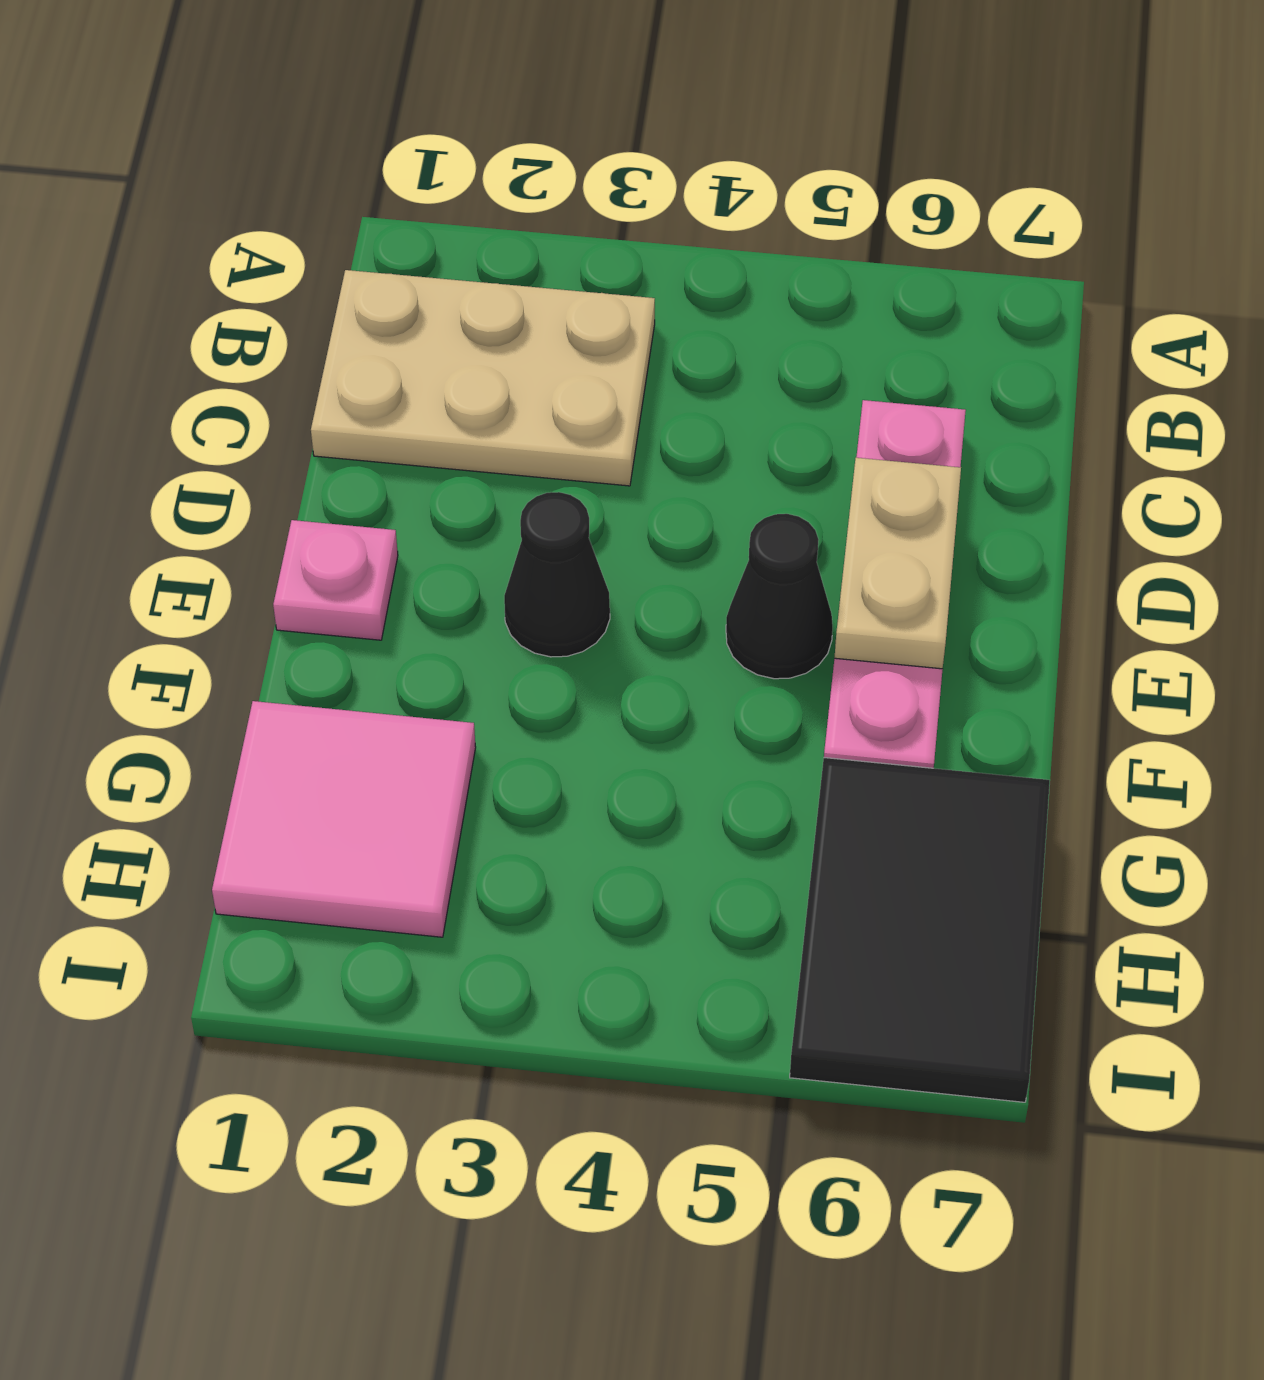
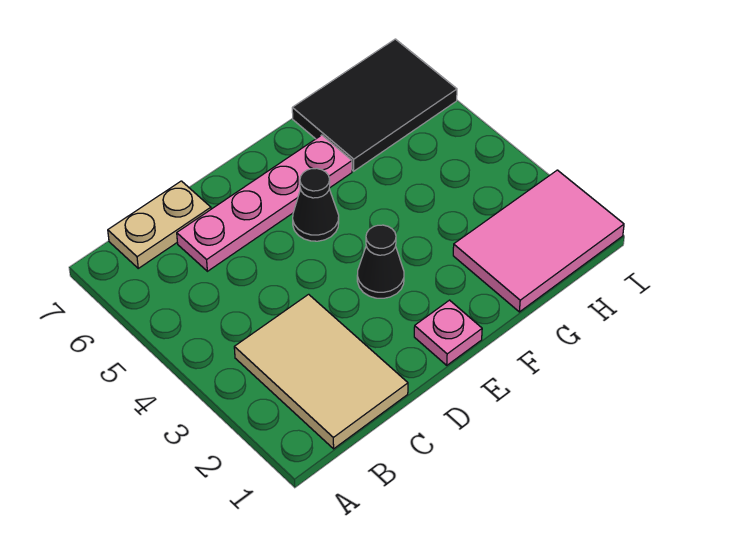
tan plate B1:C3 level 1 -> tan tile B1:C3 level 1
tan plate D6:E6 level 2 -> tan plate B7:C7 level 1
pink tile G1:H2 level 1 -> pink tile G1:I2 level 1

